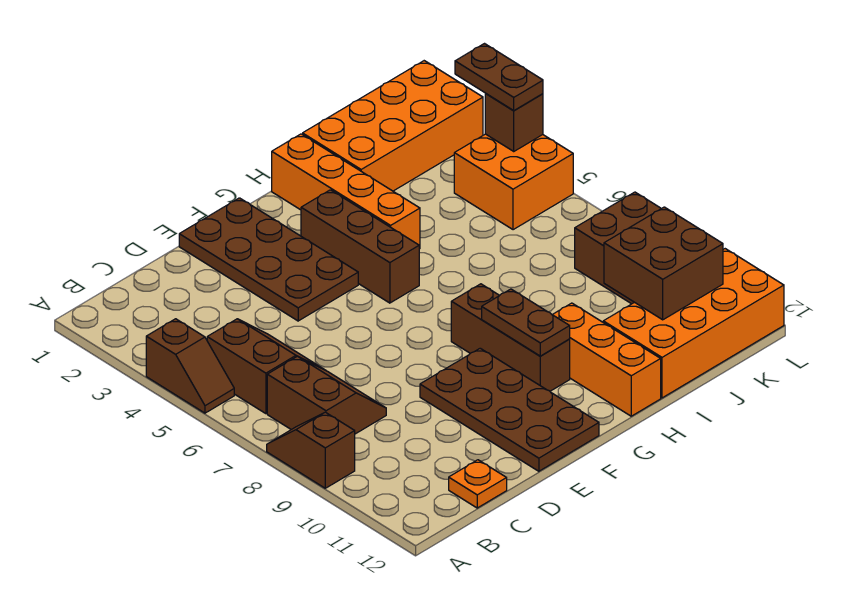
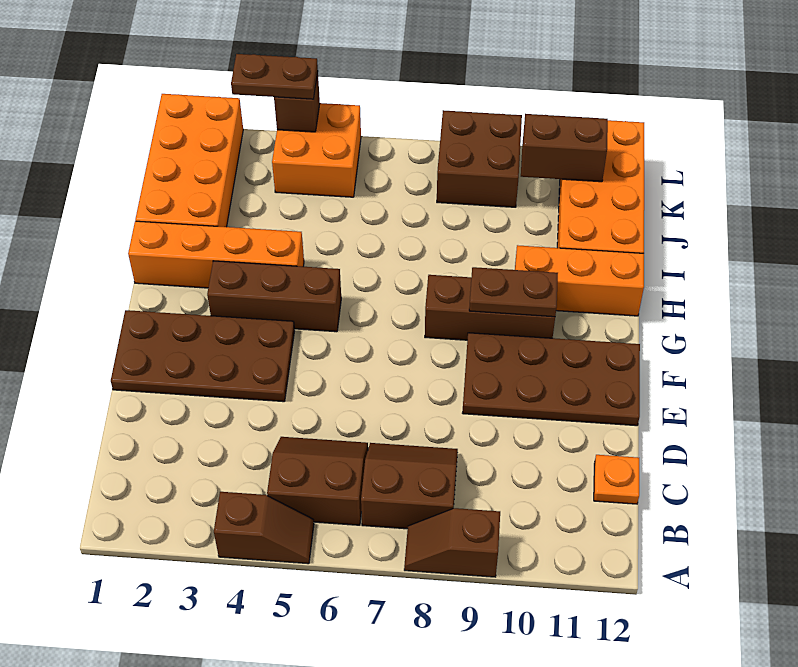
brown brick J10:K11 level 2 -> brown brick K10:K11 level 2

